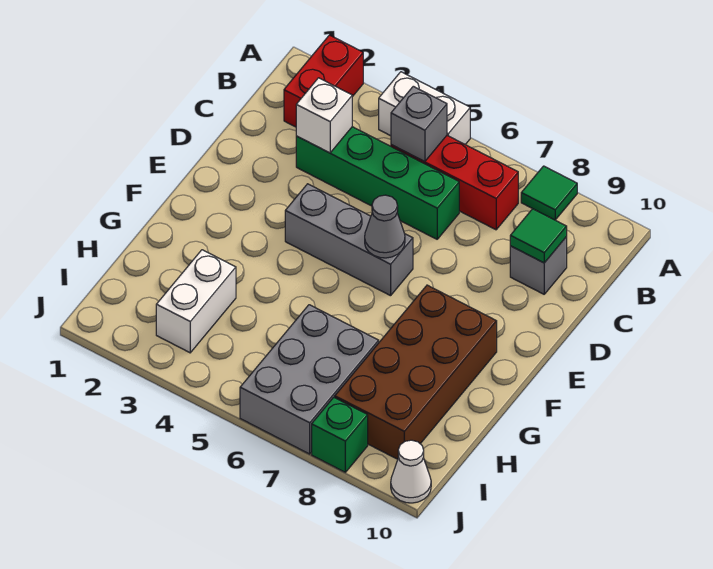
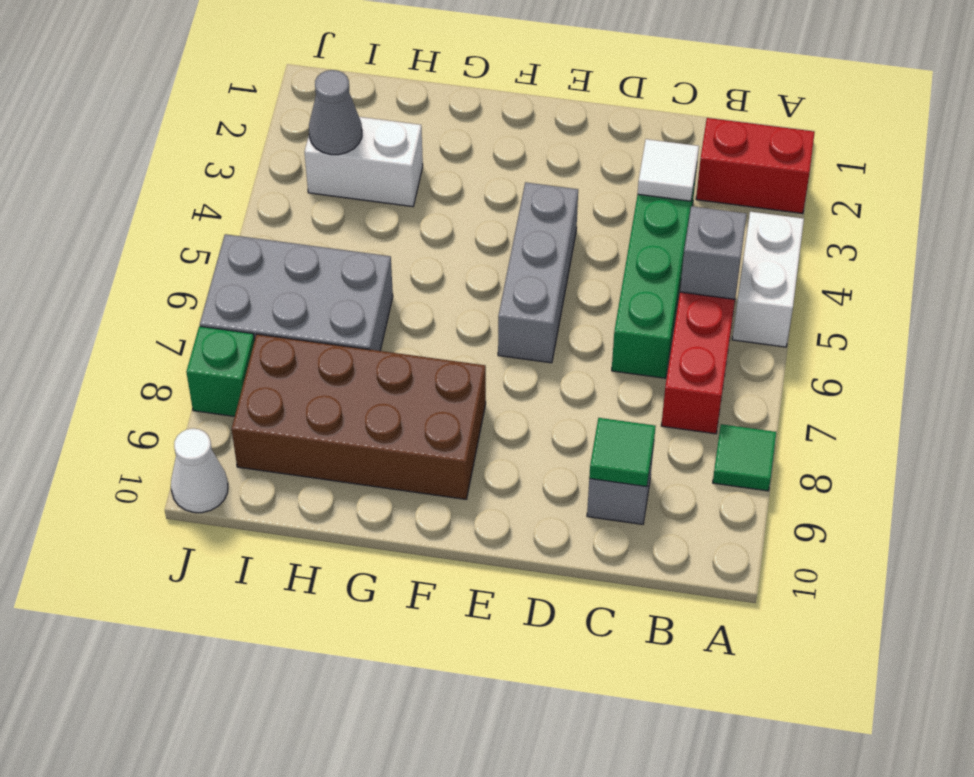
white brick C3 level 2 -> white tile C3 level 2
grey cone E6 level 2 -> grey cone I3 level 2

